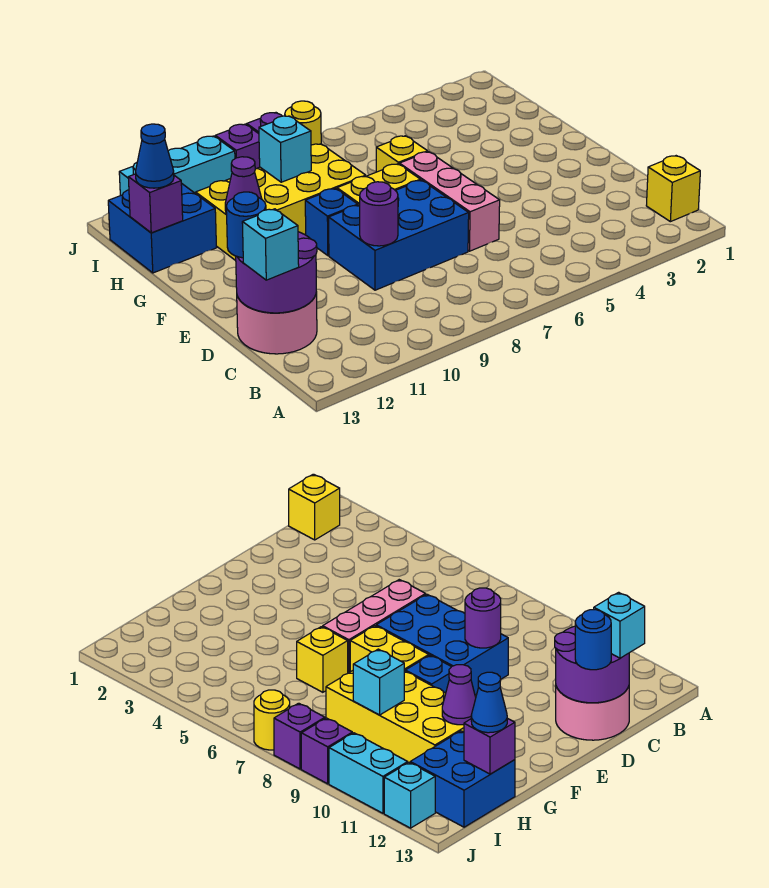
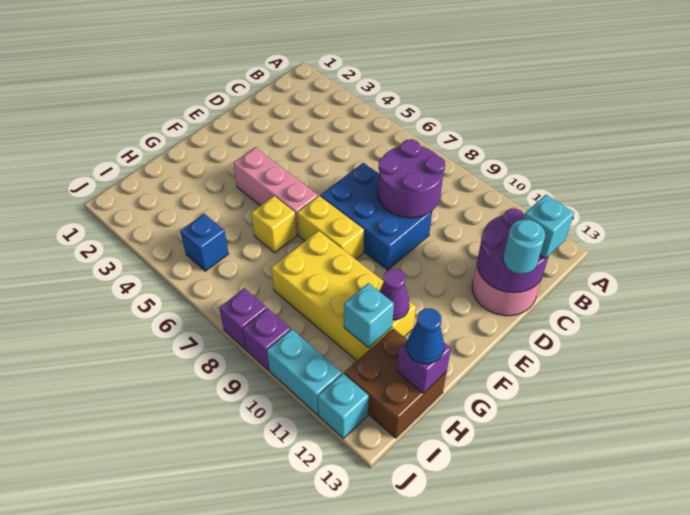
yellow brick B1 level 1 -> none
pink brick D6:F6 level 1 -> pink brick F4:F6 level 1
purple round brick D9 level 2 -> purple round brick C8:D9 level 2
blue round brick D13 level 3 -> cyan round brick D13 level 3
blue brick F9 level 1 -> blue brick I5 level 1
cyan brick H9 level 2 -> cyan brick H11 level 2
blue brick H12:I13 level 1 -> brown brick H12:I13 level 1
yellow round brick J7 level 1 -> none

